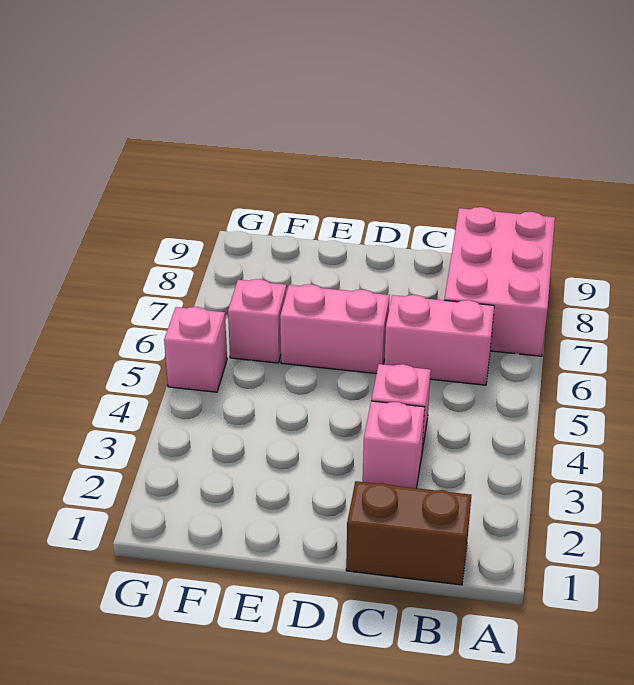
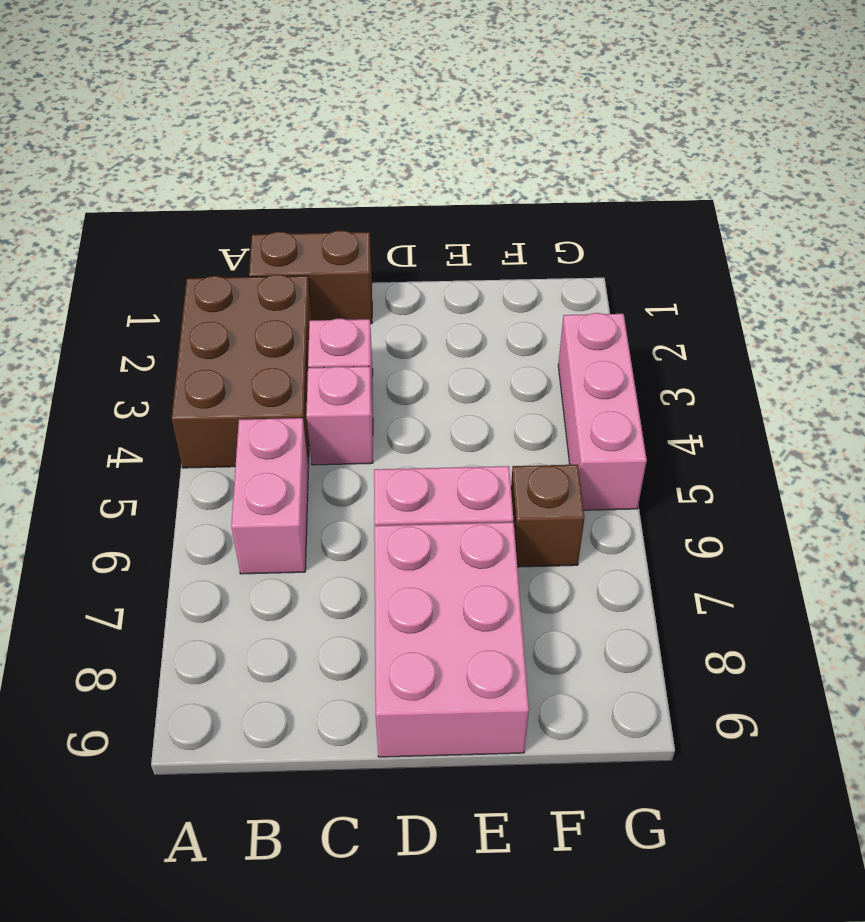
none -> brown brick A2:B4 level 1
pink brick A7:B9 level 1 -> pink brick D7:E9 level 1
pink brick B6:C6 level 1 -> pink brick B5:B6 level 1
pink brick F6 level 1 -> brown brick F6 level 1
pink brick G5 level 1 -> pink brick G3:G5 level 1

